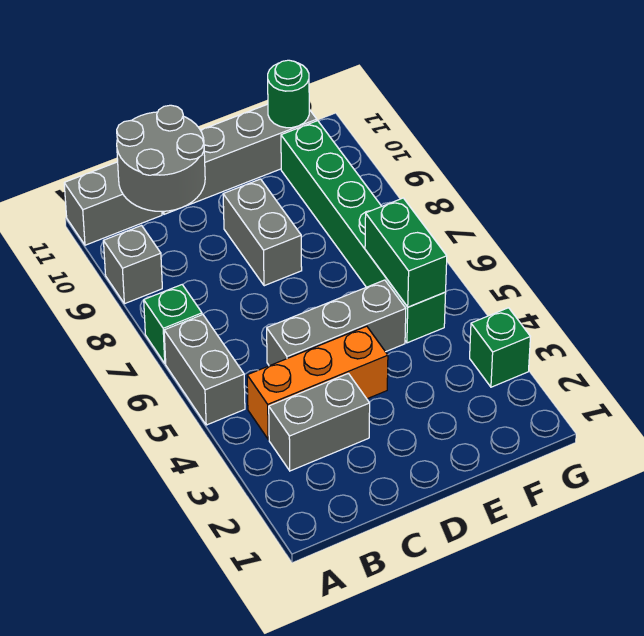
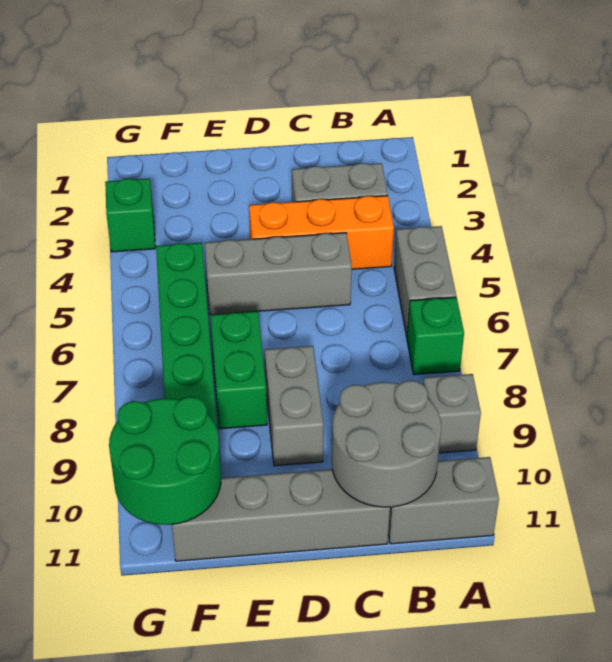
green brick F5:F6 level 2 -> green brick E7:E8 level 1
green round brick F11 level 2 -> green round brick F10:G11 level 2

